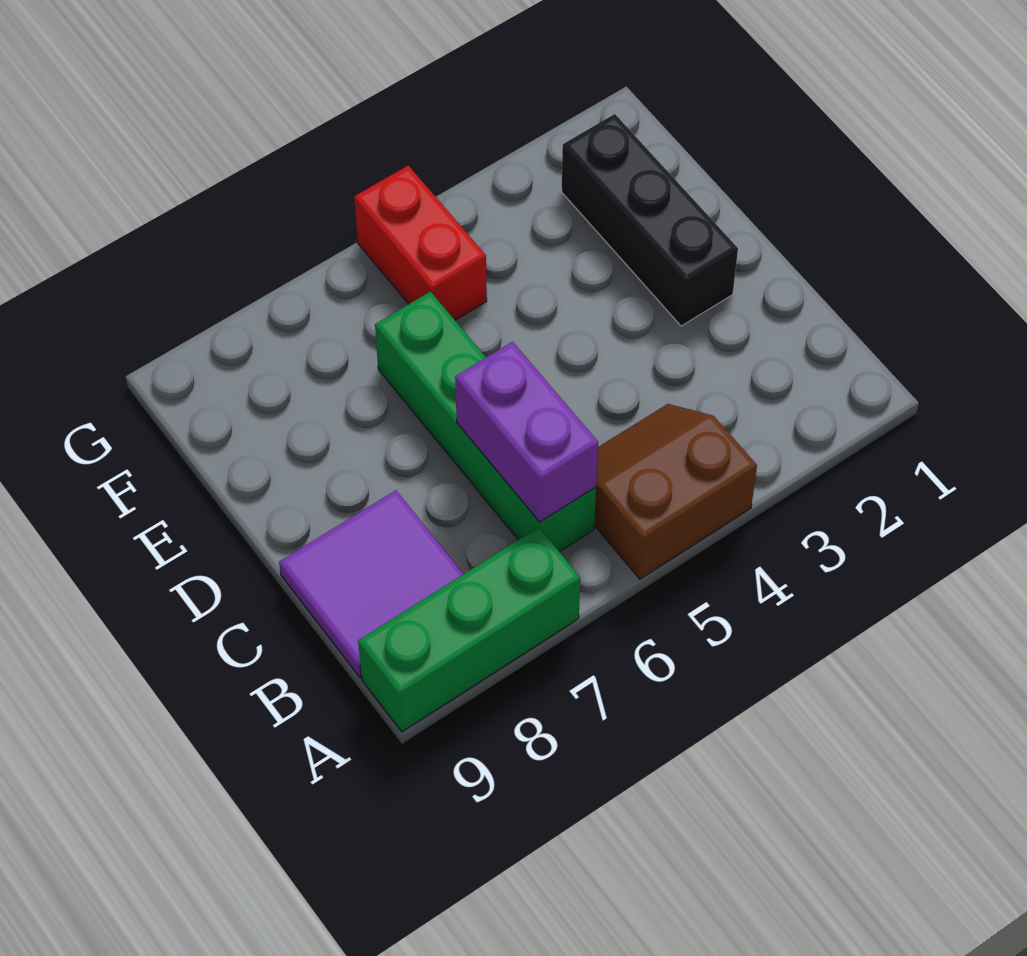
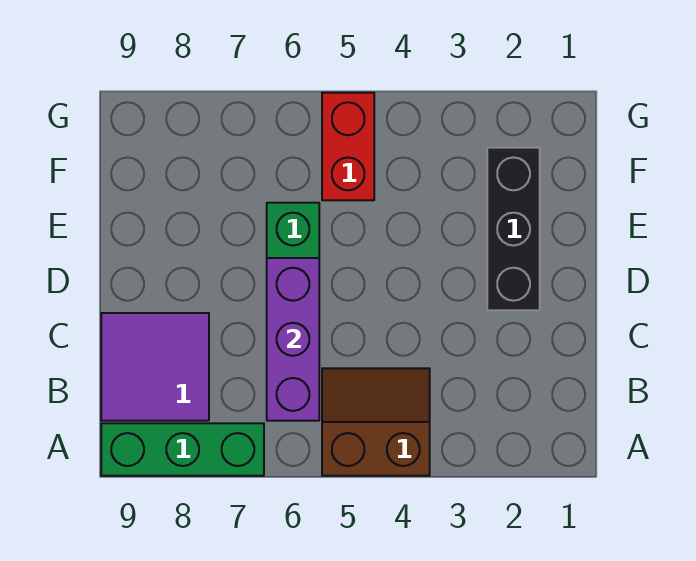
purple brick B6:C6 level 2 -> purple brick B6:D6 level 2

